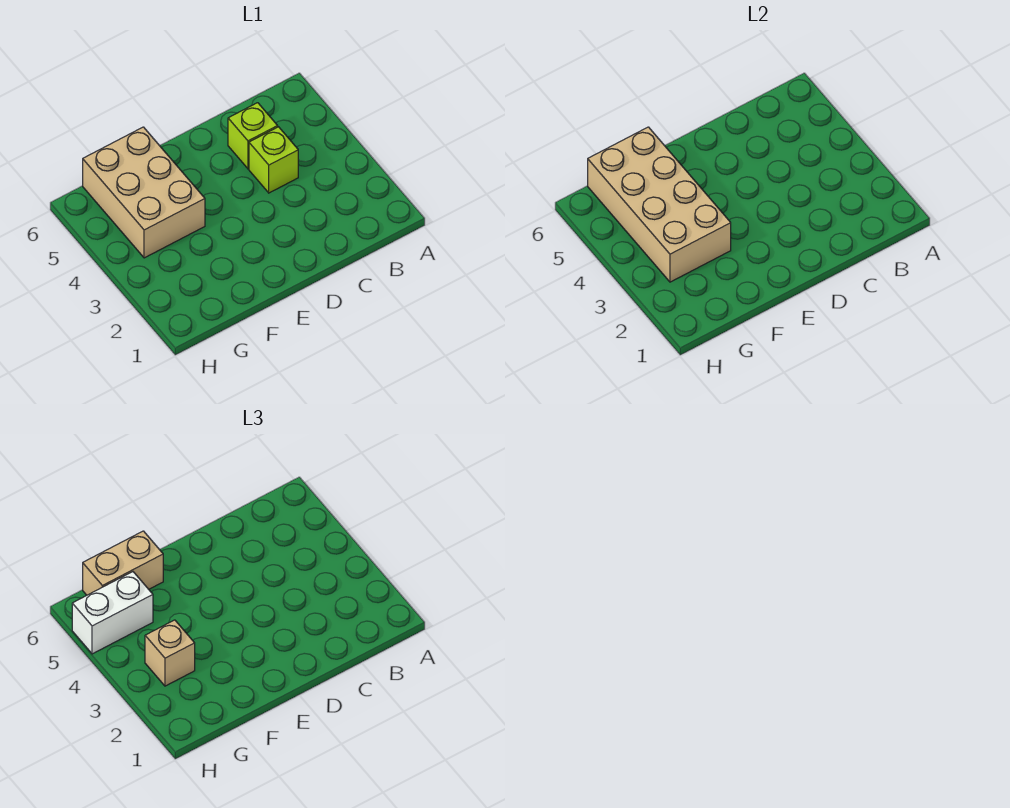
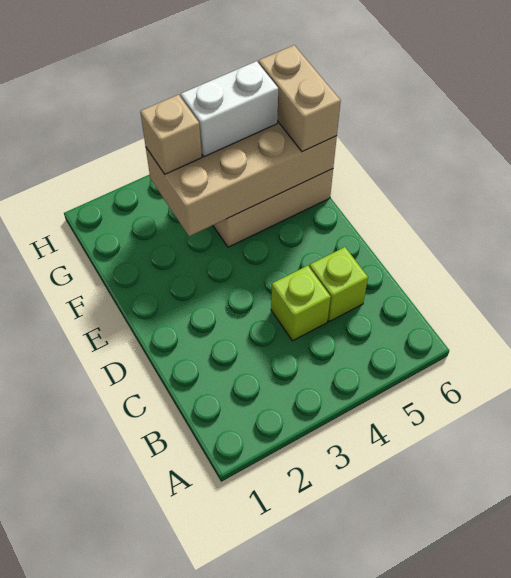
white brick G5:H5 level 3 -> white brick G4:G5 level 3

